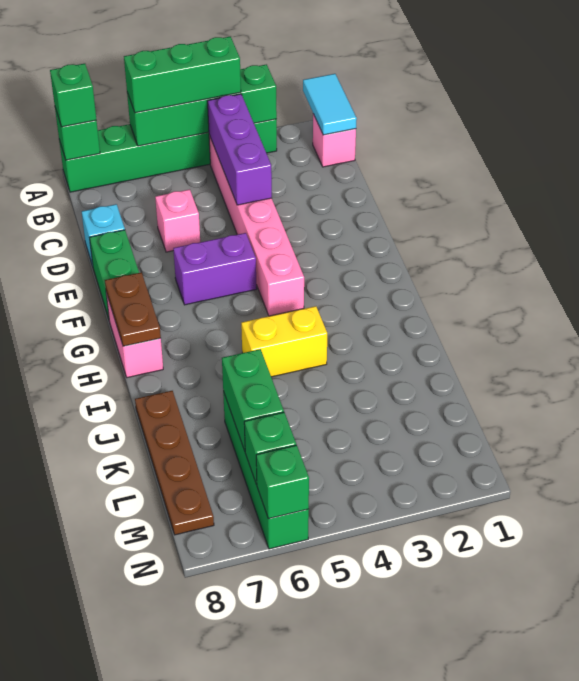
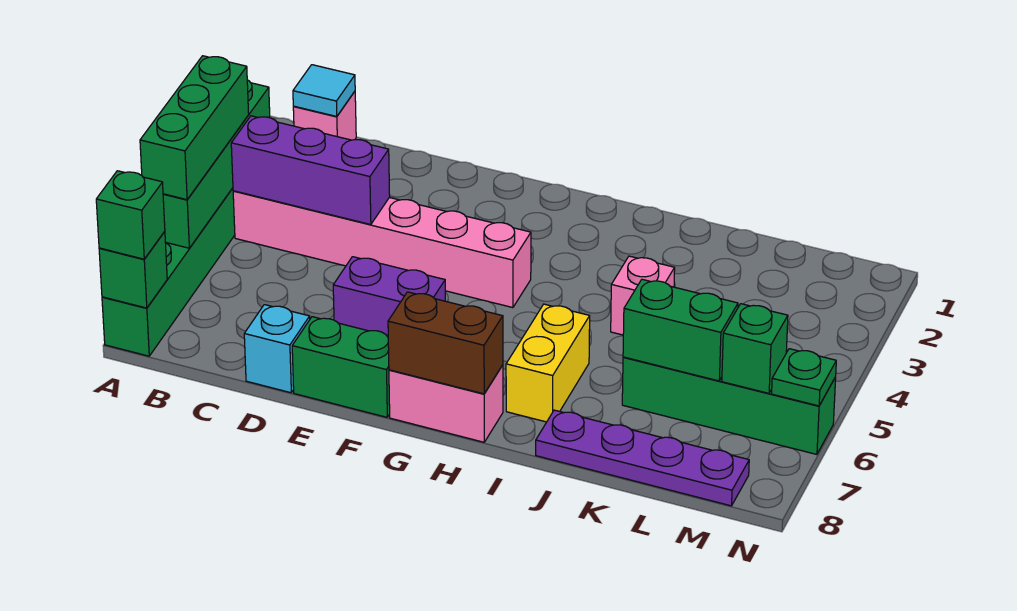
cyan tile A1:B1 level 2 -> cyan tile B1 level 2
pink brick D6 level 1 -> pink brick J4 level 1
purple brick F5:F6 level 1 -> purple brick E6:F6 level 1
brown plate G8:H8 level 2 -> brown brick G8:H8 level 2
yellow brick I4:I5 level 1 -> yellow brick I6:I7 level 1
brown plate J8:M8 level 1 -> purple plate J8:M8 level 1
green brick N6 level 2 -> green plate N6 level 2

